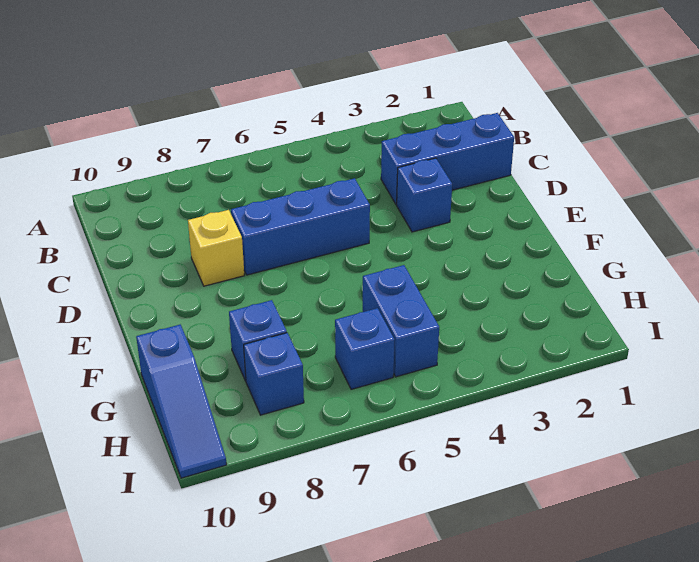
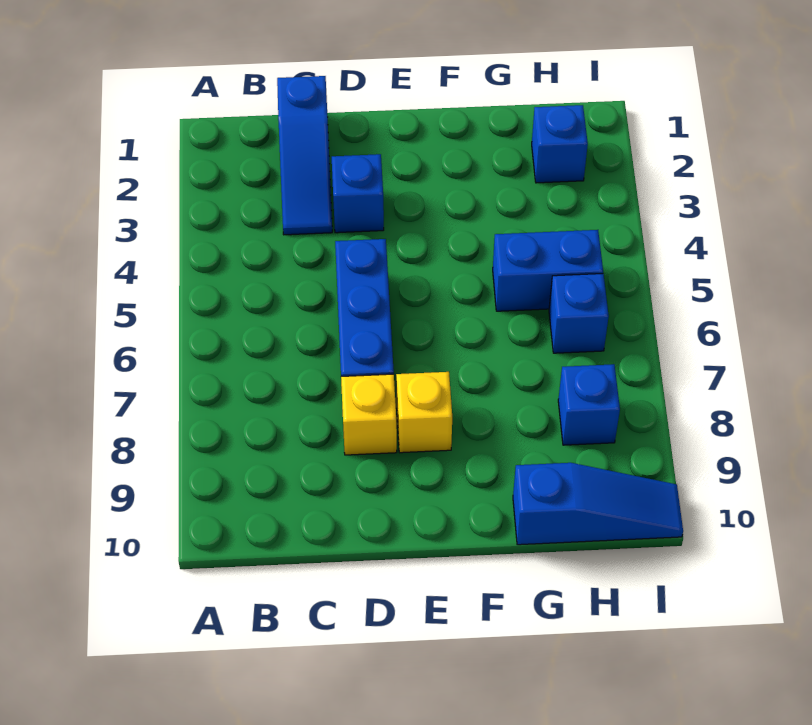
blue brick C1:C3 level 1 -> blue slope C1:C3 level 1 top 1
none -> yellow brick E8 level 1
blue brick G8 level 1 -> blue brick H2 level 1

